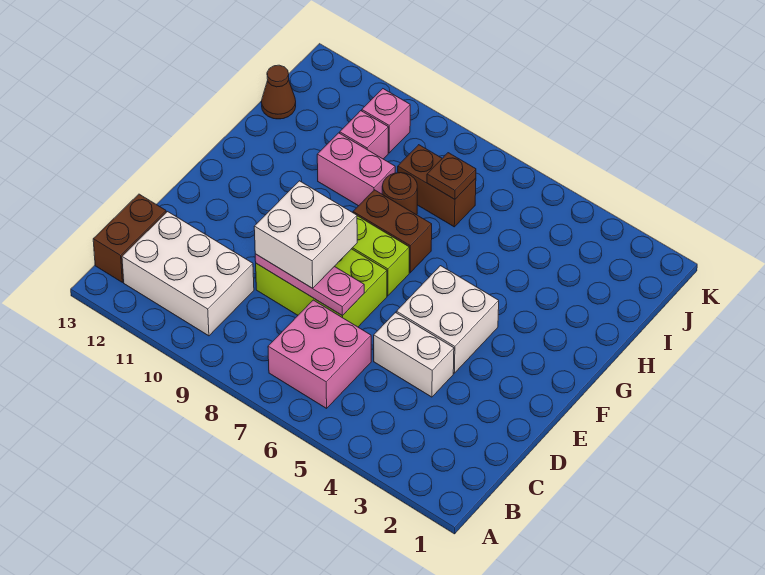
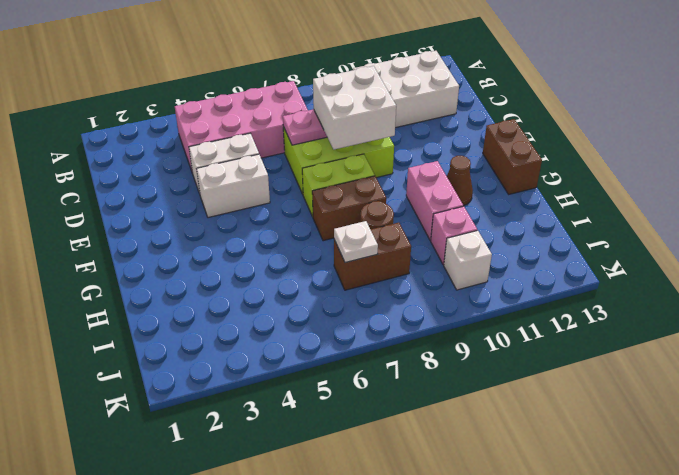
pink brick B6:C7 level 1 -> pink brick B4:C7 level 1
brown brick B13:C13 level 1 -> brown brick F13:G13 level 1
white brick E4:F5 level 1 -> white brick E4:E5 level 1
pink brick H9:H10 level 1 -> pink brick G10:H10 level 1
brown plate I7 level 2 -> white plate I7 level 2
brown cone I13 level 1 -> brown cone G11 level 1
pink brick J10 level 1 -> white brick J10 level 1

